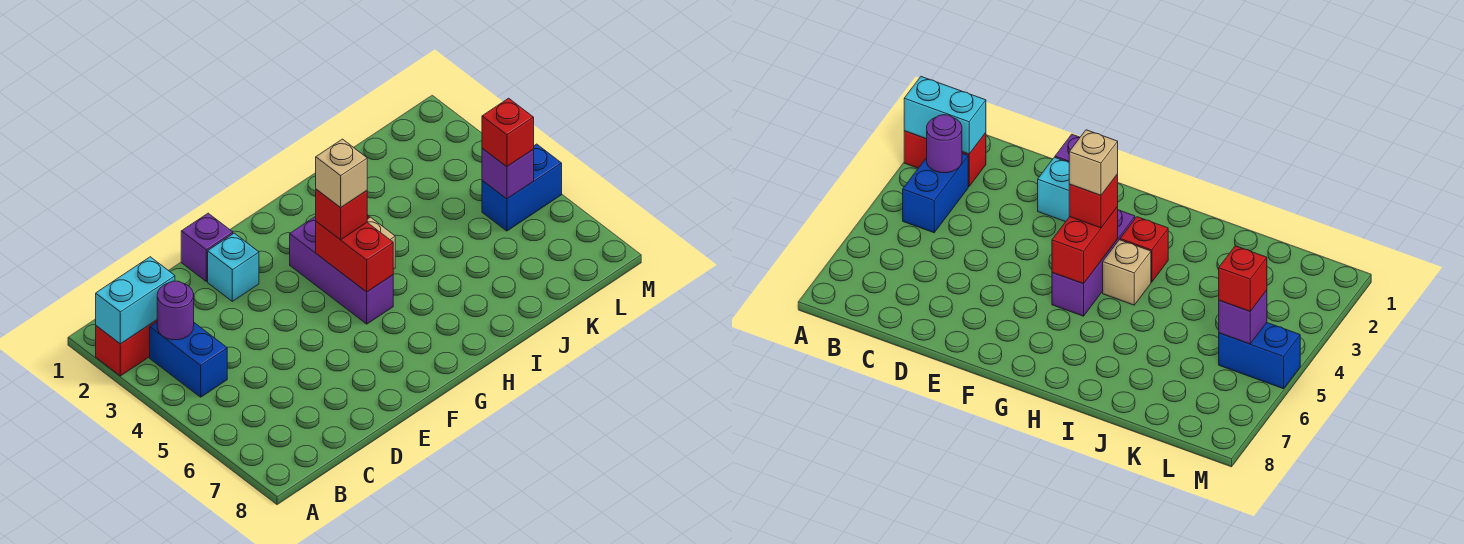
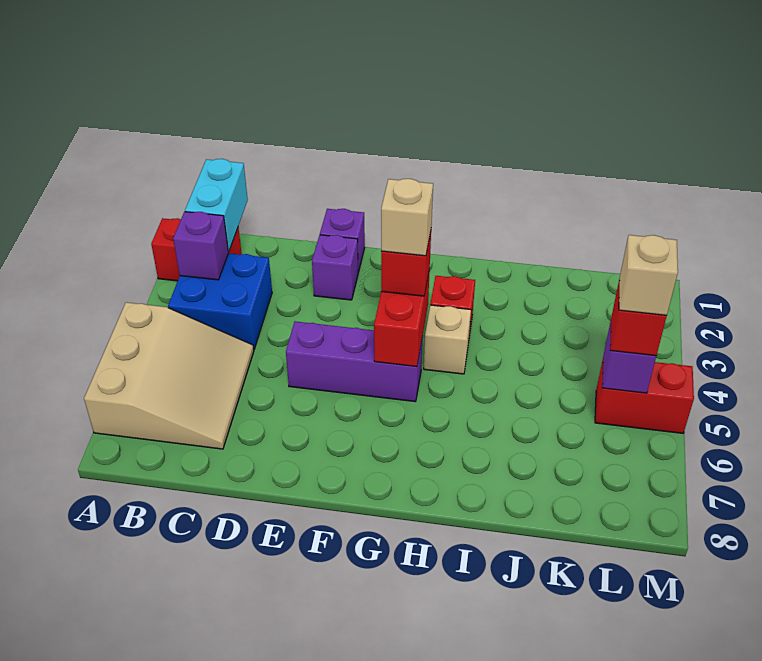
cyan brick A2:B2 level 2 -> cyan brick B1:B2 level 2
none -> tan slope A5:C7 level 1 top A
blue brick B3:B4 level 1 -> blue brick B3:C4 level 1
purple round brick B3 level 2 -> purple brick B3 level 2
cyan brick E2 level 1 -> purple brick E2 level 1
purple brick G3:G5 level 1 -> purple brick E5:G5 level 1
blue brick L5:M5 level 1 -> red brick L5:M5 level 1
none -> tan brick L5 level 4

